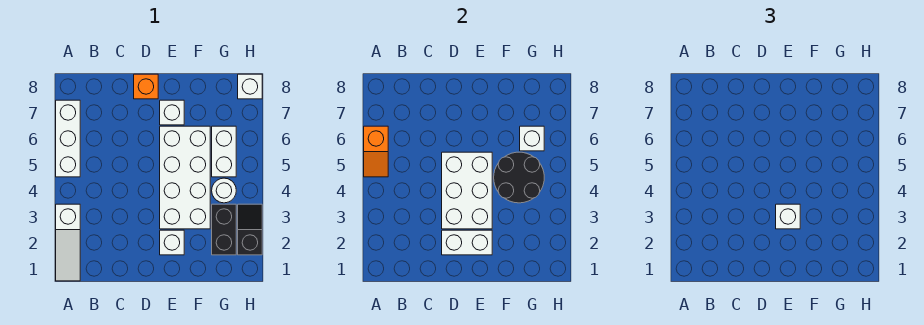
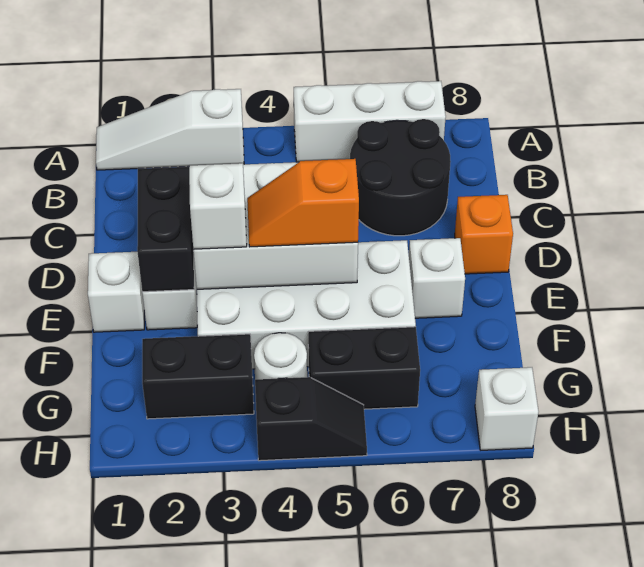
orange slope A5:A6 level 2 top 6 -> orange slope E4:E5 level 3 top 5
white brick D2:E2 level 2 -> black brick D2:E2 level 2
black round brick F4:G5 level 2 -> black round brick B6:C7 level 1
white brick G5:G6 level 1 -> black brick G5:G6 level 1
white brick G6 level 2 -> white brick E1 level 1
black slope H2:H3 level 1 top 2 -> black slope H4:H5 level 1 top 4

